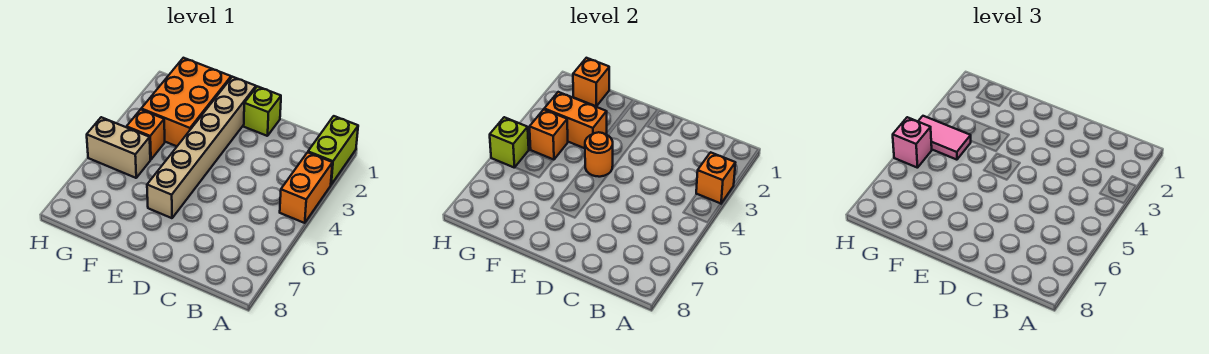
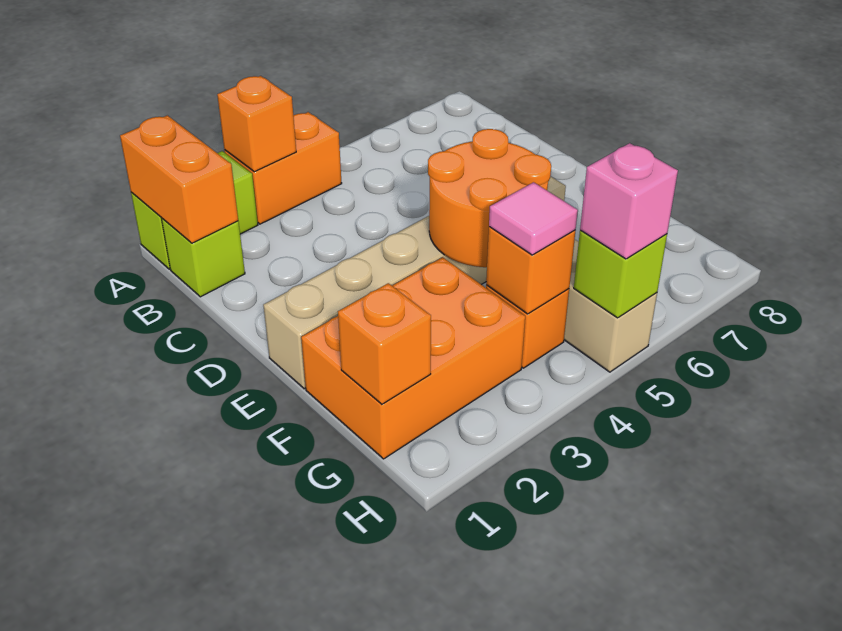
lime brick D1 level 1 -> lime brick B1 level 1
orange round brick E4 level 2 -> orange round brick E4:F5 level 2
orange brick F3:G3 level 2 -> orange brick A1:B1 level 2
pink tile G4:H4 level 3 -> pink tile G4 level 3

